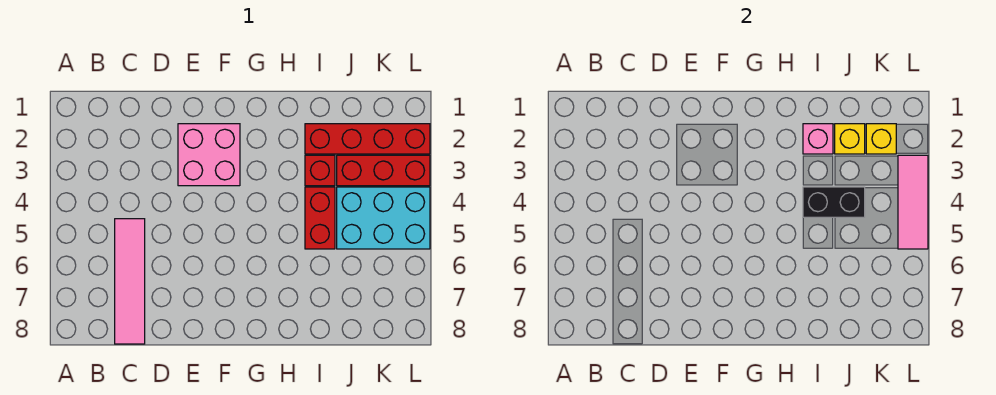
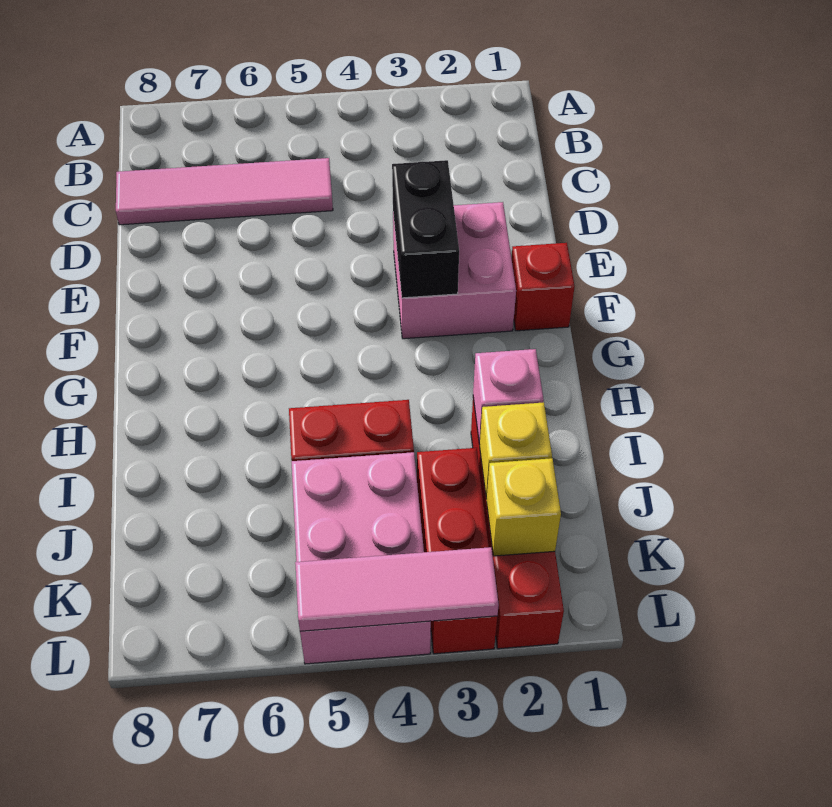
red brick I3 level 1 -> red brick F1 level 1
black brick I4:J4 level 2 -> black brick E3:F3 level 2
cyan brick J4:L5 level 1 -> pink brick J4:L5 level 1

